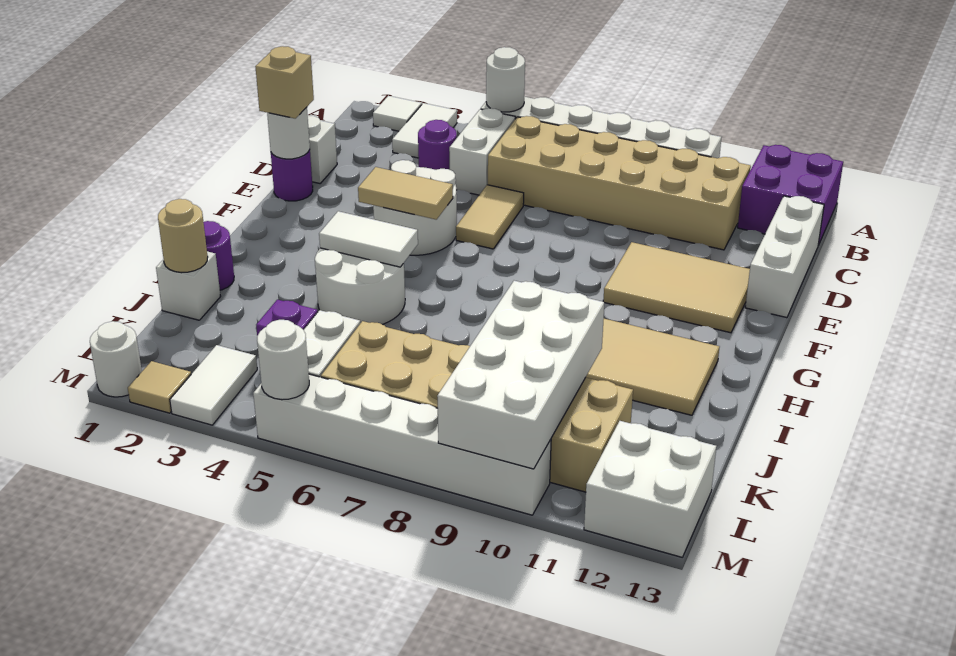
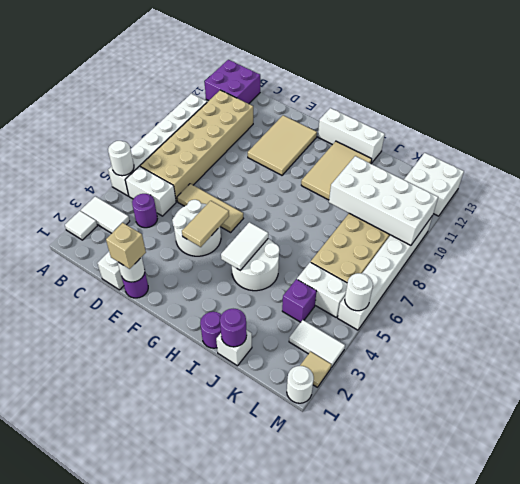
white brick C13:E13 level 1 -> white brick G13:I13 level 1
tan tile D6:E6 level 1 -> tan tile D6:F6 level 1
tan round brick J1 level 2 -> purple round brick J1 level 2

